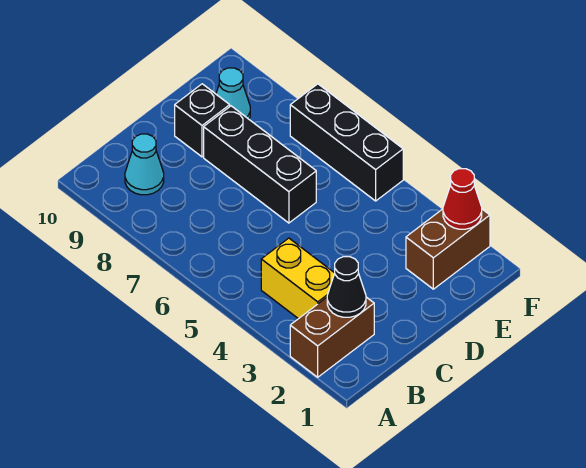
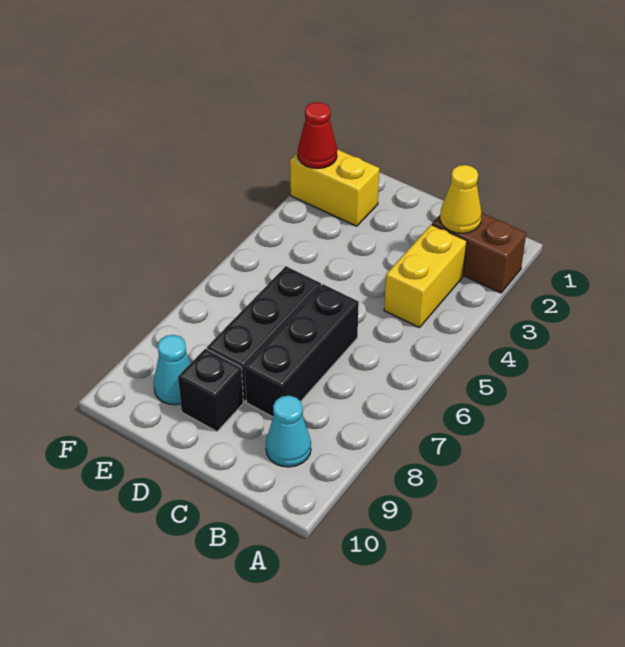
black cone B2 level 2 -> yellow cone B2 level 2
brown brick E2:F2 level 1 -> yellow brick E2:F2 level 1
black brick F5:F7 level 1 -> black brick C6:C8 level 1

